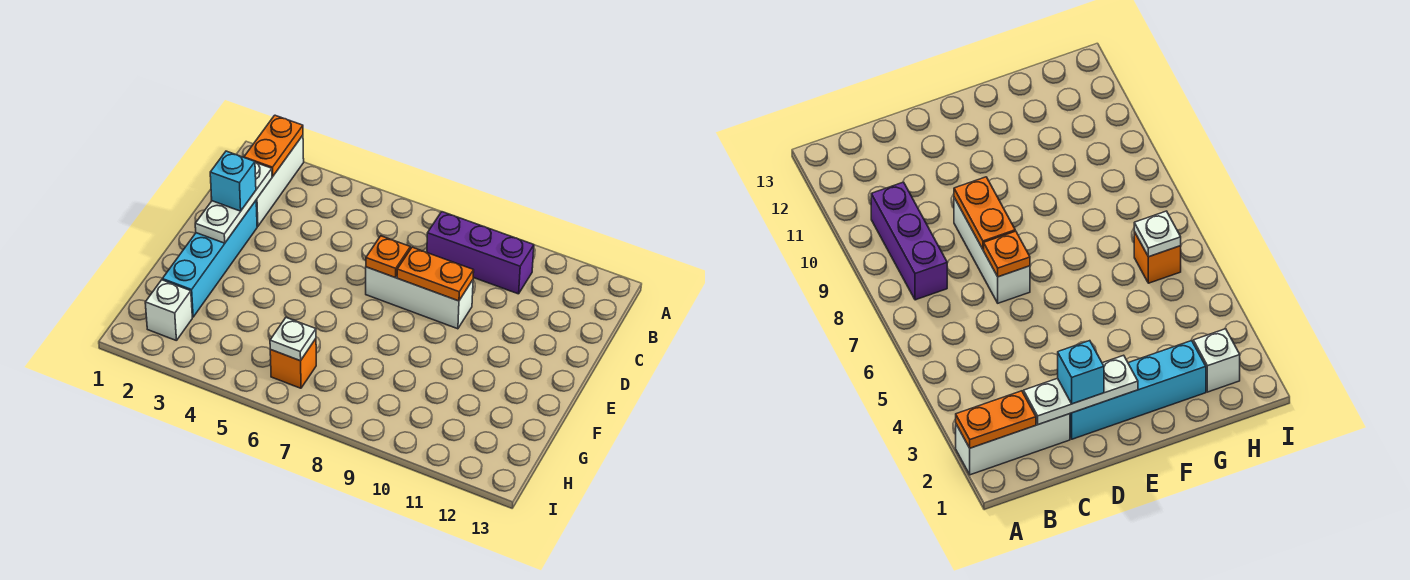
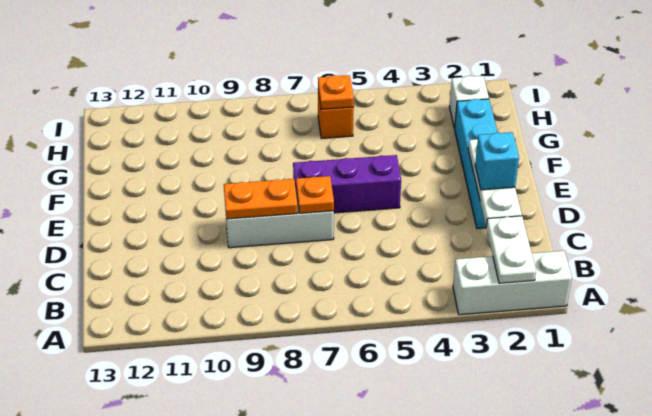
white brick A2:C2 level 1 -> white brick A1:A3 level 1
orange plate A2:B2 level 2 -> white plate A2:B2 level 2
purple brick B8:B10 level 1 -> purple brick E5:E7 level 1
white plate H6 level 2 -> orange plate H6 level 2

